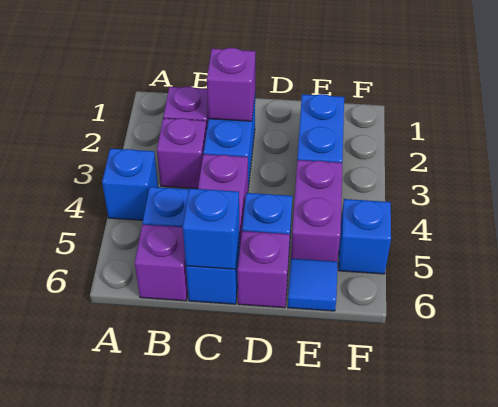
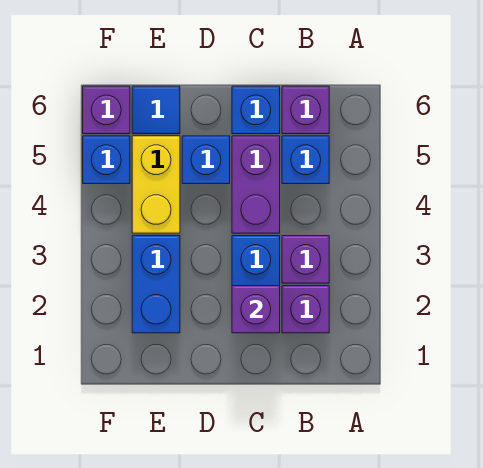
blue brick A4 level 1 -> none
blue brick C6 level 2 -> none
purple brick D6 level 1 -> purple brick F6 level 1
purple brick E4:E5 level 1 -> yellow brick E4:E5 level 1

